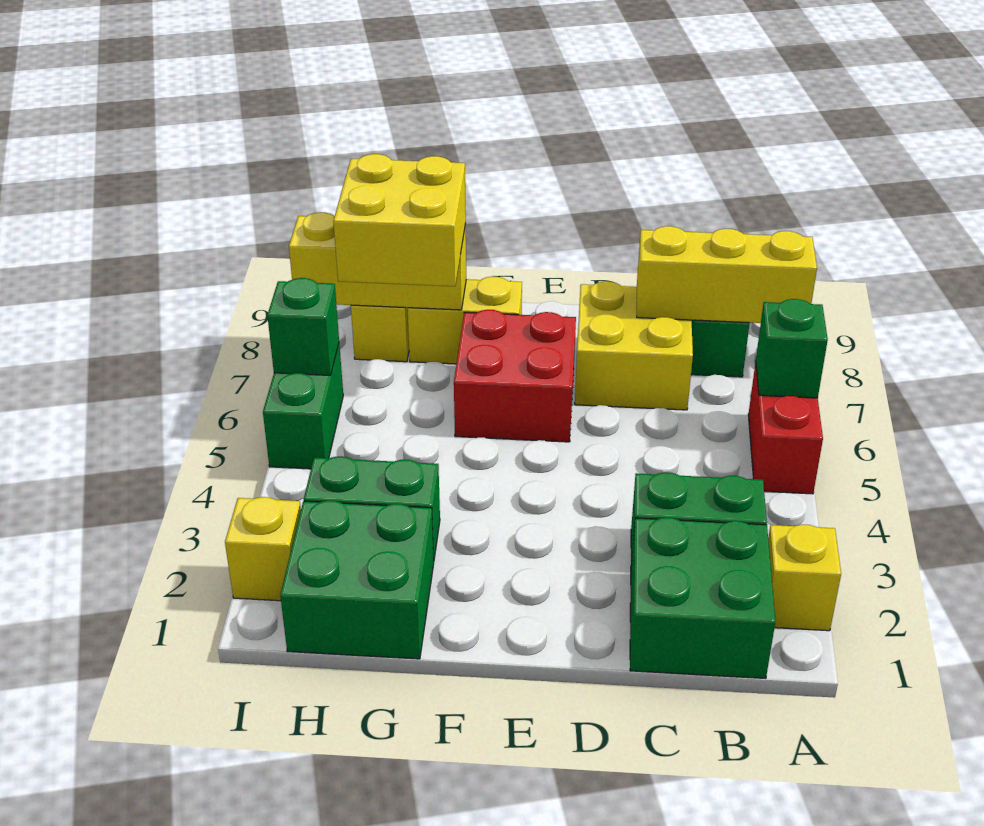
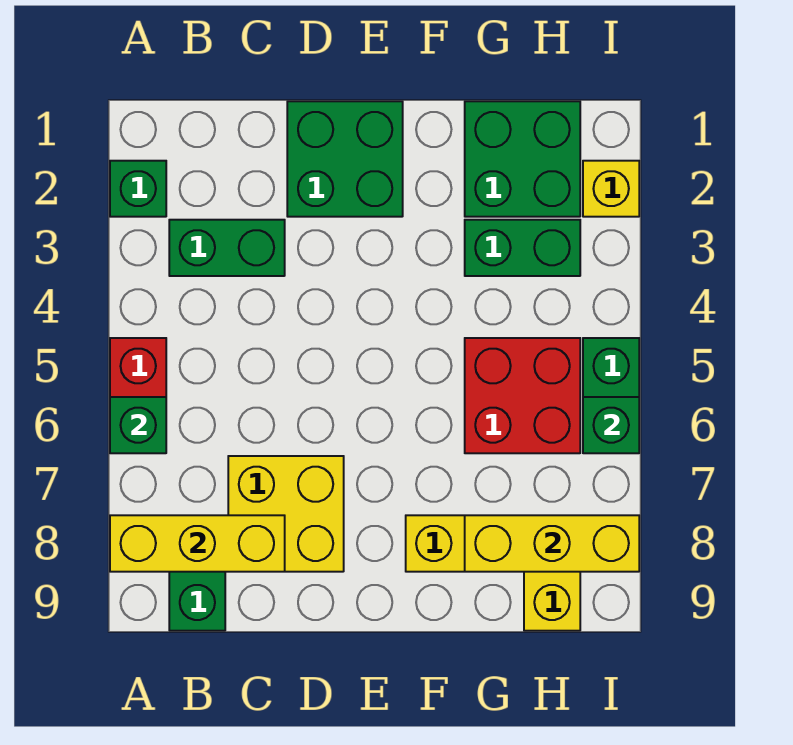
yellow brick A2 level 1 -> green brick A2 level 1
green brick B1:C2 level 1 -> green brick D1:E2 level 1
red brick E6:F7 level 1 -> red brick G5:H6 level 1
yellow brick G7:H8 level 3 -> none

